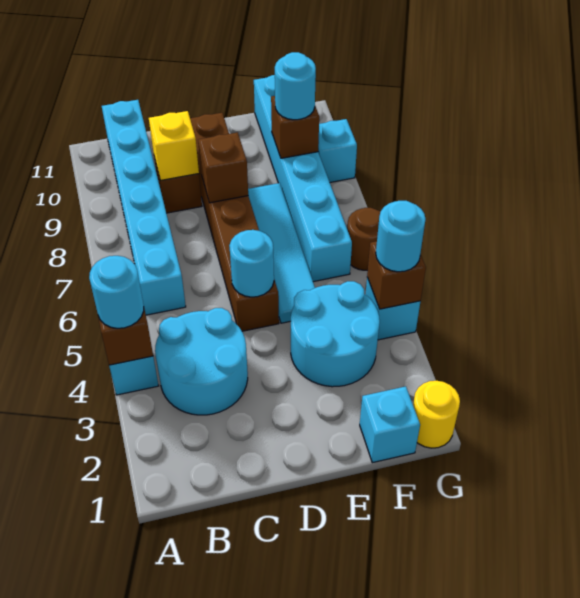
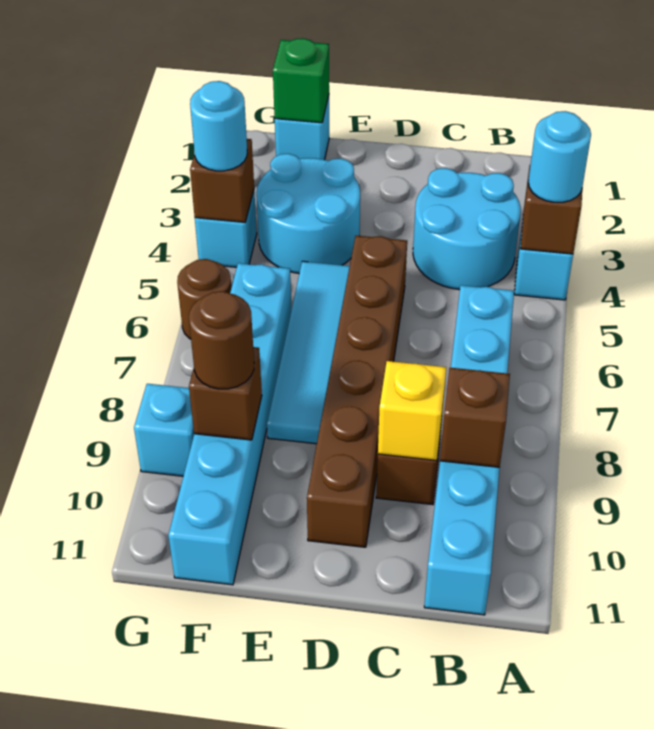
cyan round brick D5 level 2 -> none
brown brick D8 level 2 -> brown brick B9 level 2
none -> green brick F1 level 2
cyan round brick F9 level 3 -> brown round brick F9 level 3
yellow round brick G1 level 1 -> none

